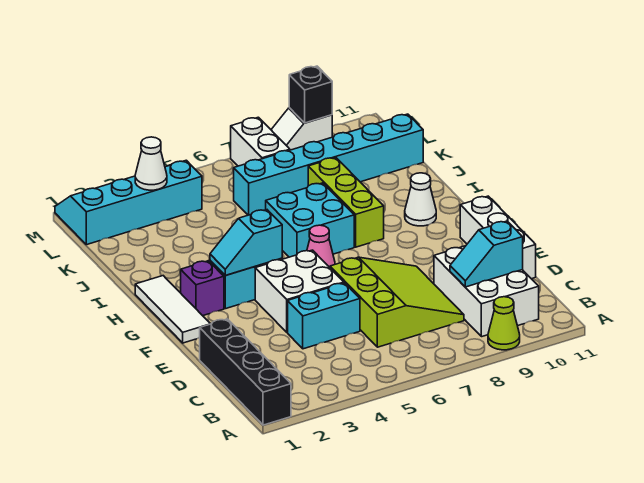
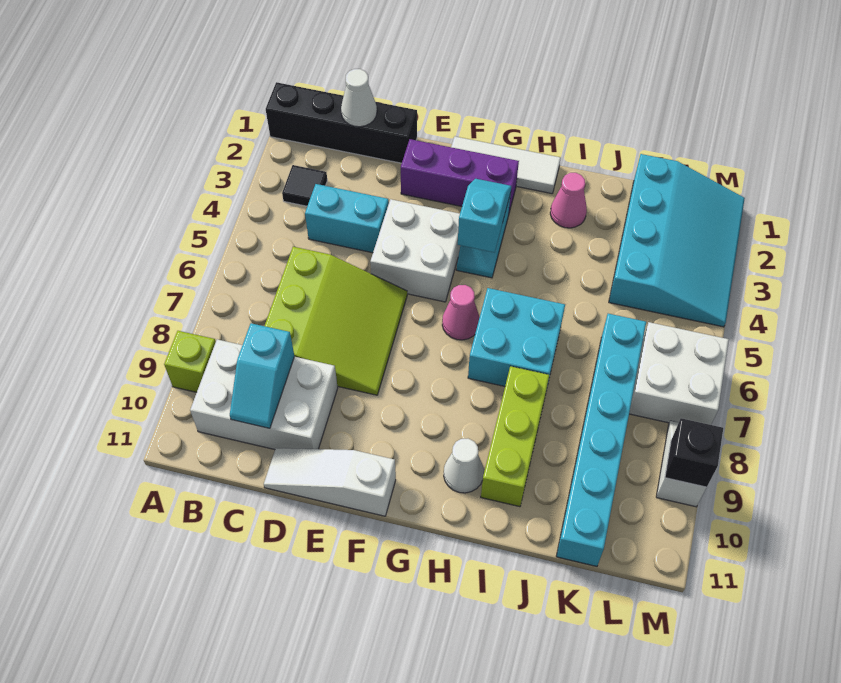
lime cone A9 level 1 -> lime brick A9 level 1
none -> black tile B3 level 1
lime slope C6:E8 level 1 top 6 -> lime slope C6:E8 level 1 top C
cyan slope C9:C10 level 2 top 10 -> cyan slope C9:C10 level 2 top 9
cyan brick D4:D5 level 1 -> cyan brick C4:D4 level 1
white brick D11:F11 level 1 -> white slope D11:F11 level 1 top F
purple brick G2 level 1 -> purple brick E2:G2 level 1
lime brick H8:J8 level 1 -> lime brick I8:I10 level 1
none -> pink cone I2 level 1
cyan slope L1:M4 level 1 top L -> cyan slope K1:M4 level 1 top K
white cone L3 level 2 -> white cone C1 level 2
white brick L7:M7 level 1 -> white brick L6:M7 level 1

